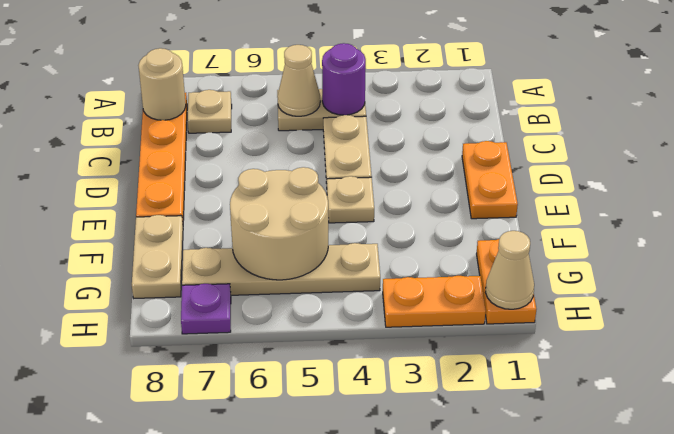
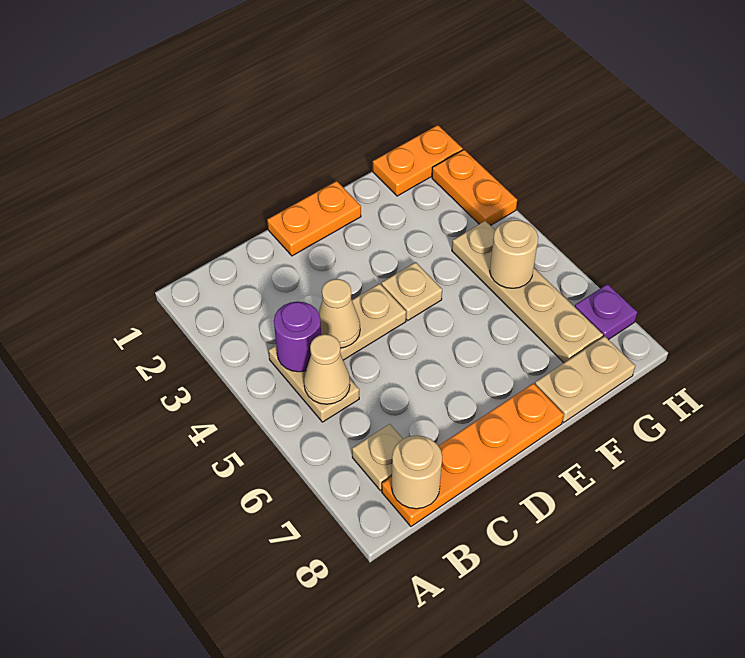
tan round brick F5:G6 level 2 -> tan round brick G5 level 2
tan cone H1 level 2 -> tan cone C4 level 2

